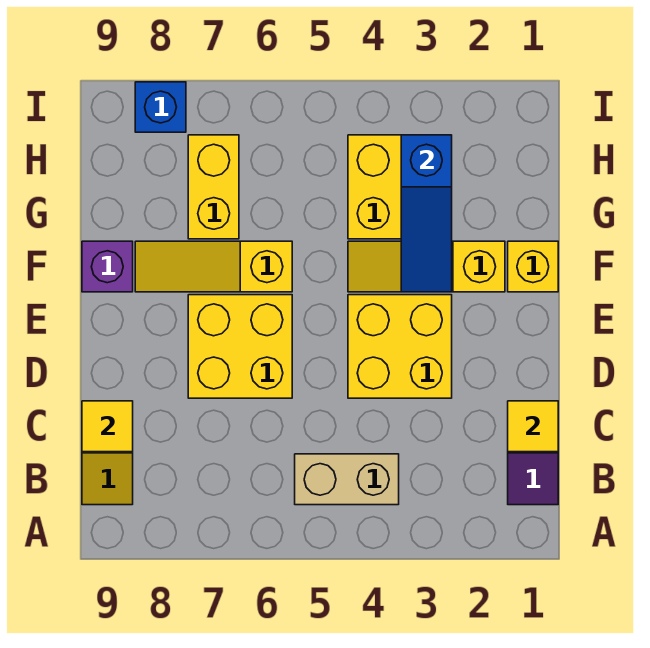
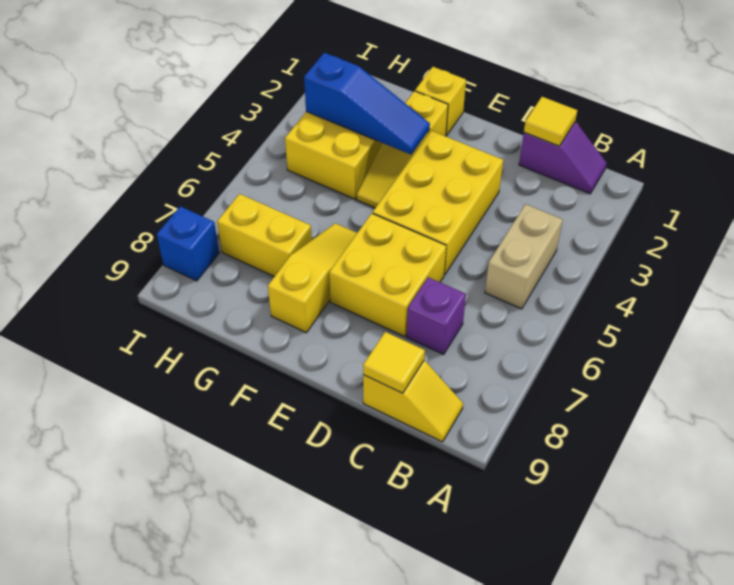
yellow brick D3:E4 level 1 -> yellow brick D3:E5 level 1
yellow slope F6:F8 level 1 top 6 -> yellow slope F6:F8 level 1 top 8
purple brick F9 level 1 -> purple brick C7 level 1

